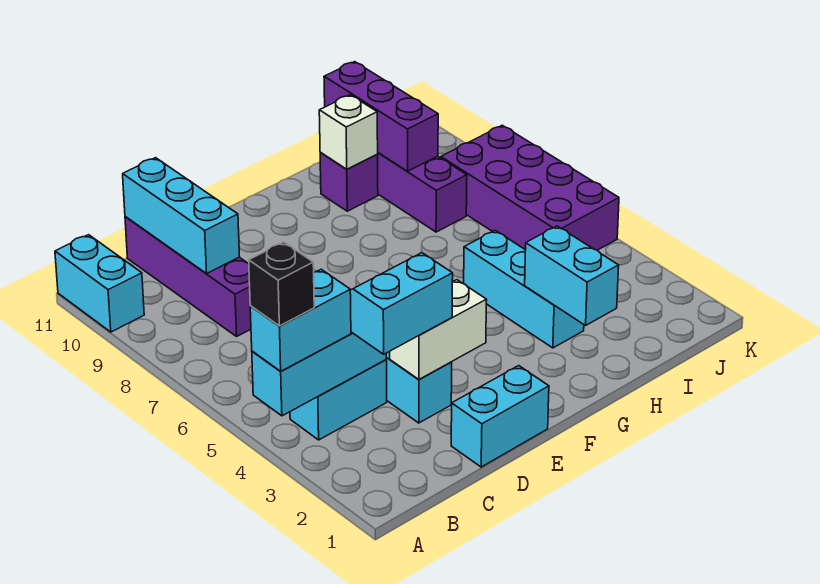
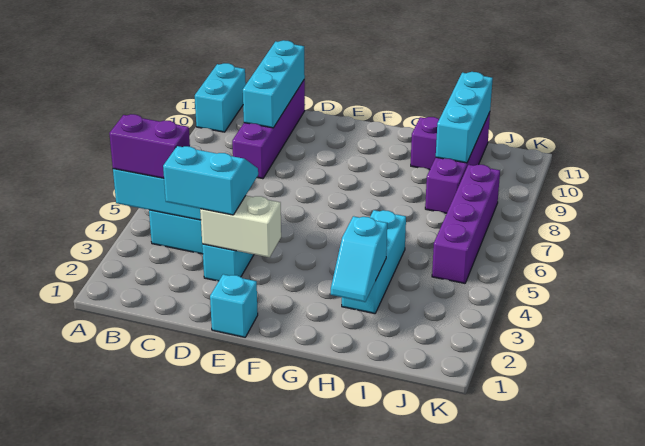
cyan brick A4:B4 level 3 -> purple brick A4:B4 level 3
black brick A4 level 4 -> none
cyan brick D1:E1 level 1 -> cyan brick E1 level 1
cyan brick H2:H3 level 2 -> cyan slope H2:H3 level 2 top 3
white brick H10 level 2 -> none
purple brick I9:I11 level 2 -> cyan brick I9:I11 level 2
purple brick J5:K8 level 1 -> purple brick J5:J8 level 1

